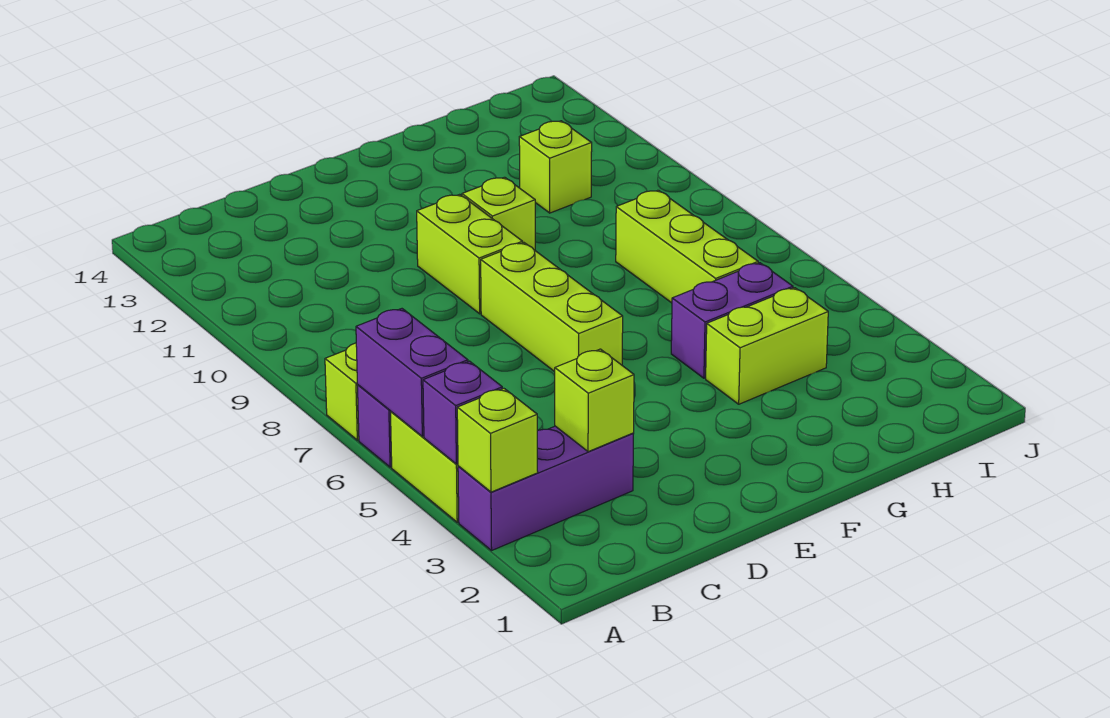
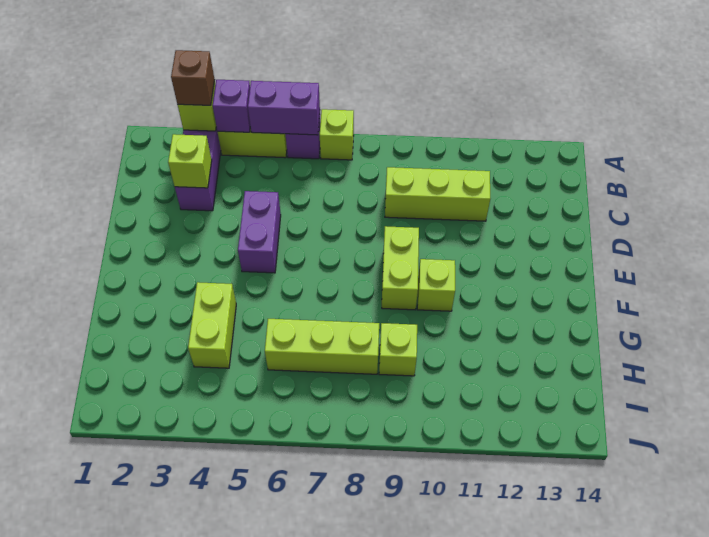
none -> brown brick A3 level 3
lime brick E6:E8 level 1 -> lime brick C9:C11 level 1
lime brick E9:E10 level 1 -> lime brick E9:F9 level 1
purple brick G5:H5 level 1 -> purple brick D5:E5 level 1
lime brick H11 level 1 -> lime brick H9 level 1

